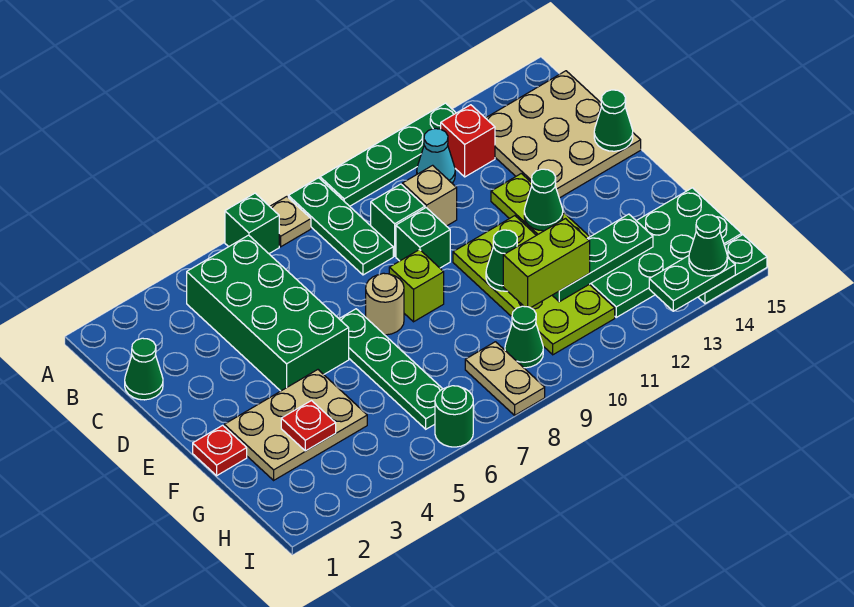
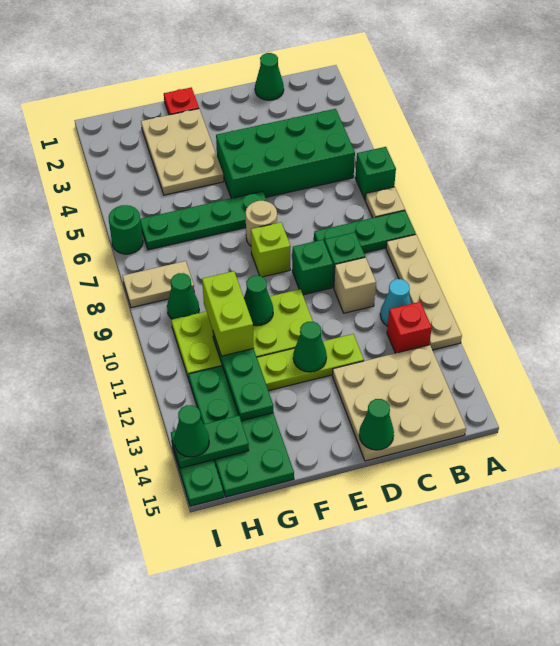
green plate A9:A12 level 1 -> tan plate A9:A12 level 1
red plate G3 level 2 -> none
green plate I13:I14 level 2 -> green plate H14:I14 level 2

